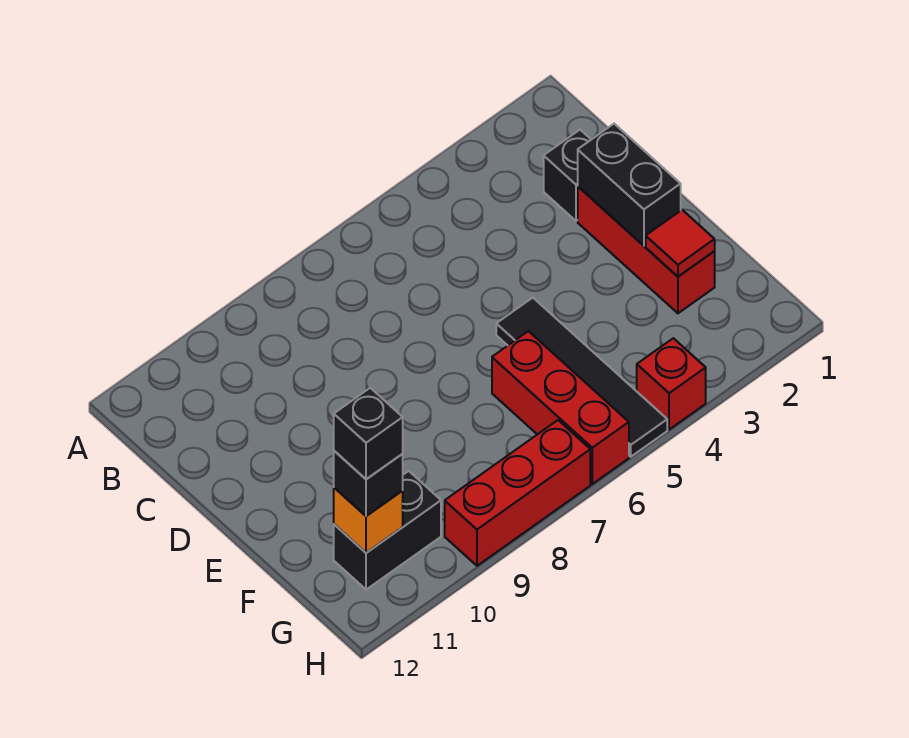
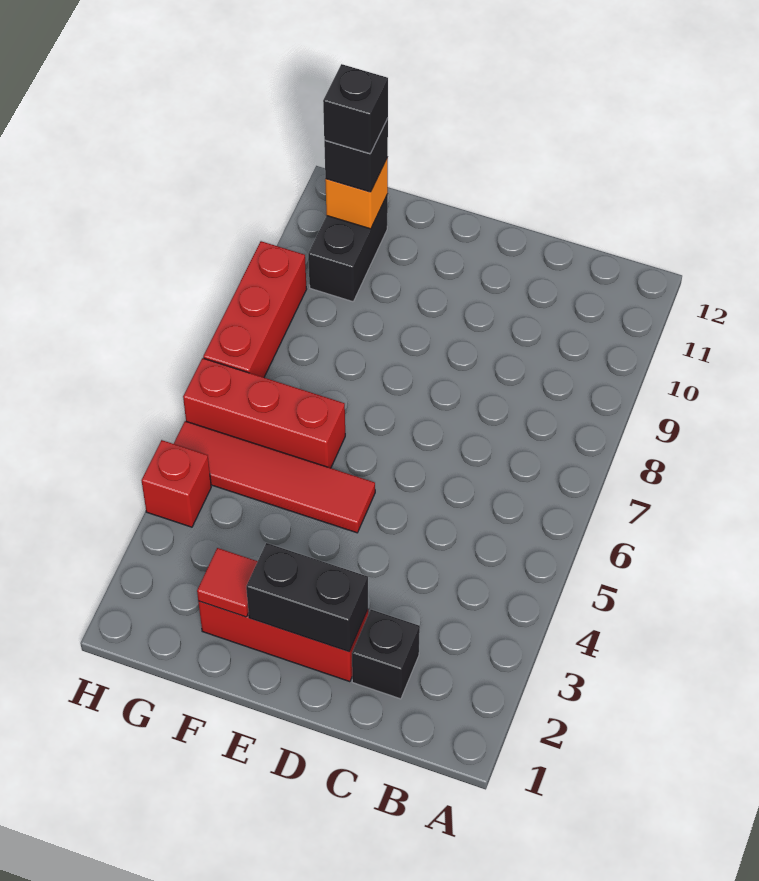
black tile E5:H5 level 1 -> red tile E5:H5 level 1

